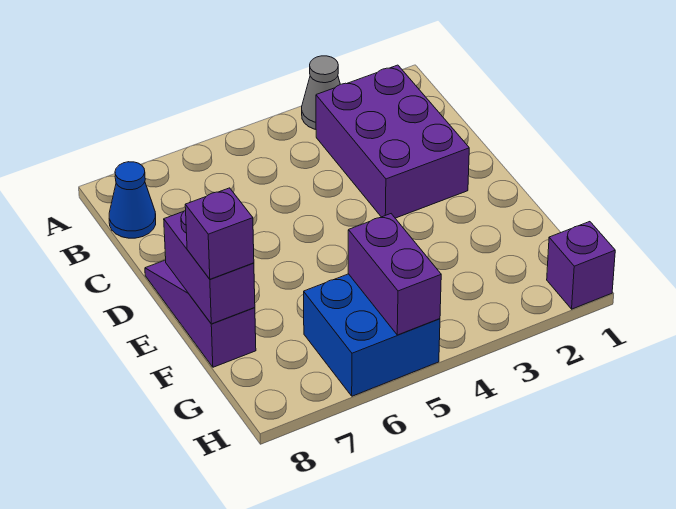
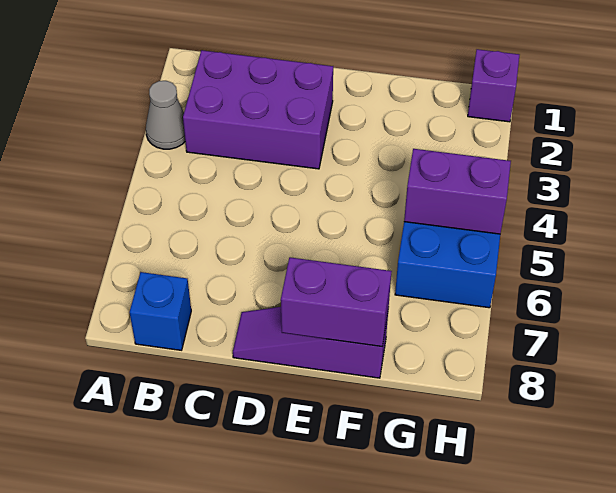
blue cone B8 level 1 -> blue brick B8 level 1
purple brick F8 level 3 -> none

